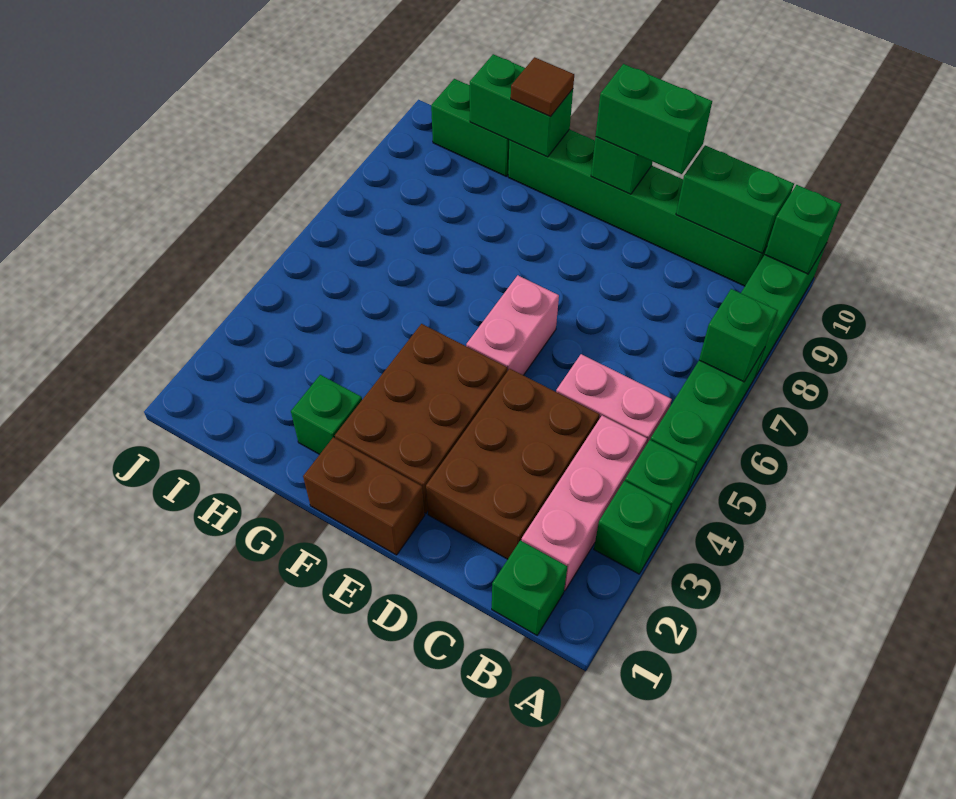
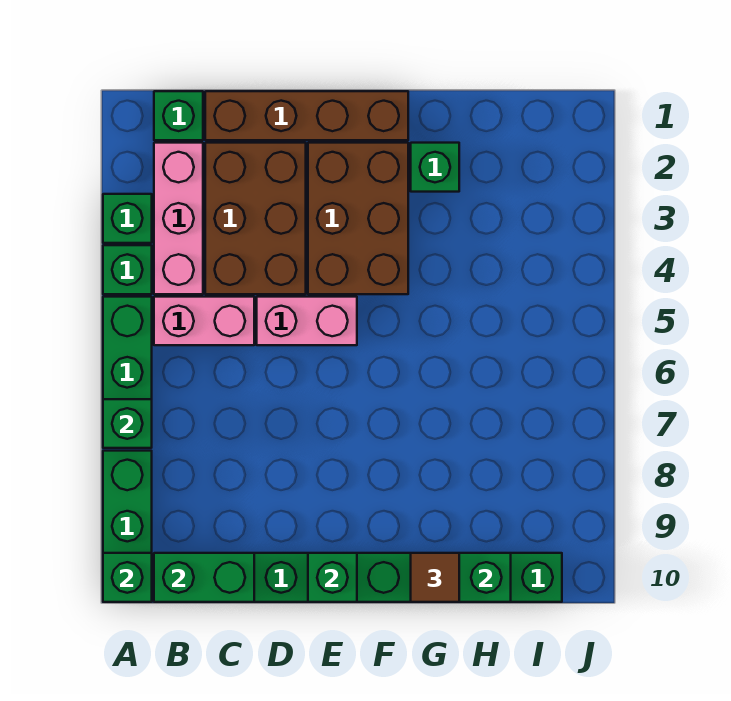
green brick D10:E10 level 3 -> none
brown brick E1:F1 level 1 -> brown brick C1:F1 level 1
pink brick E5:E6 level 1 -> pink brick D5:E5 level 1

